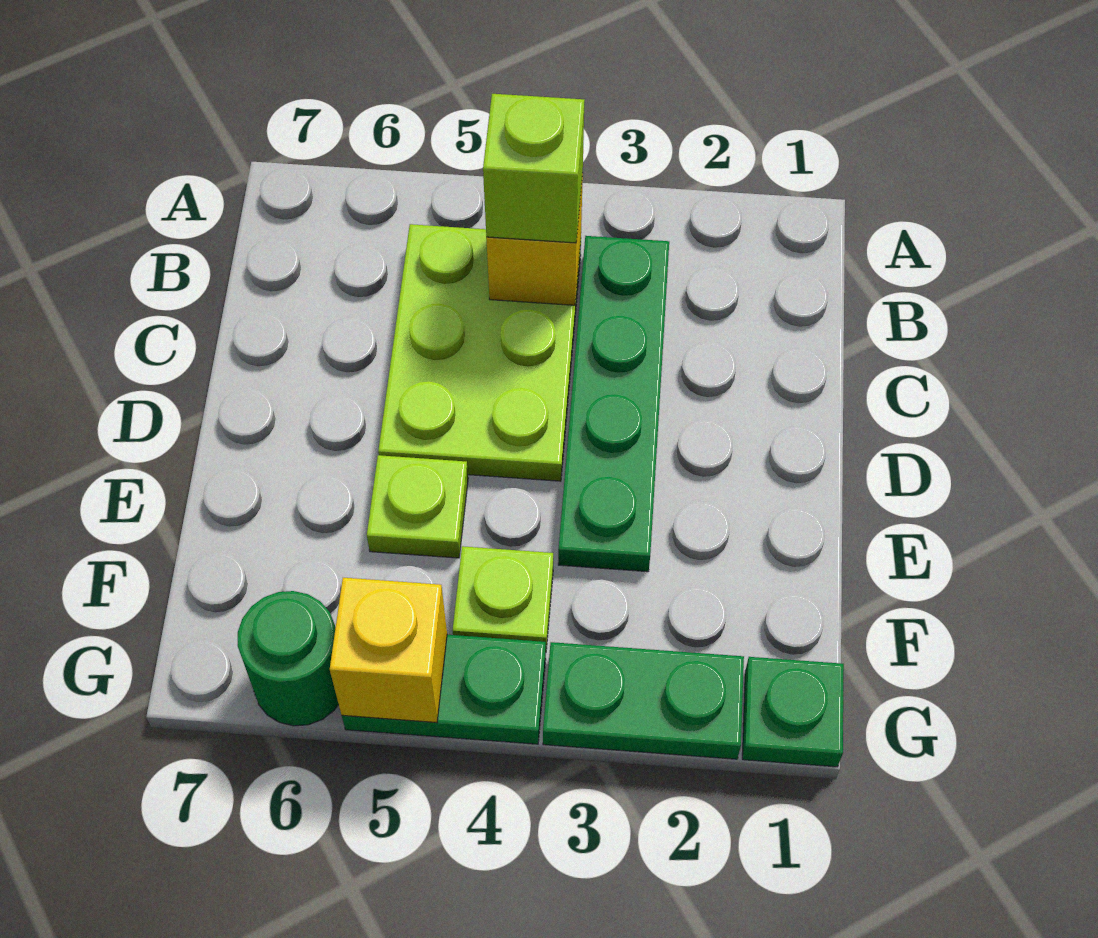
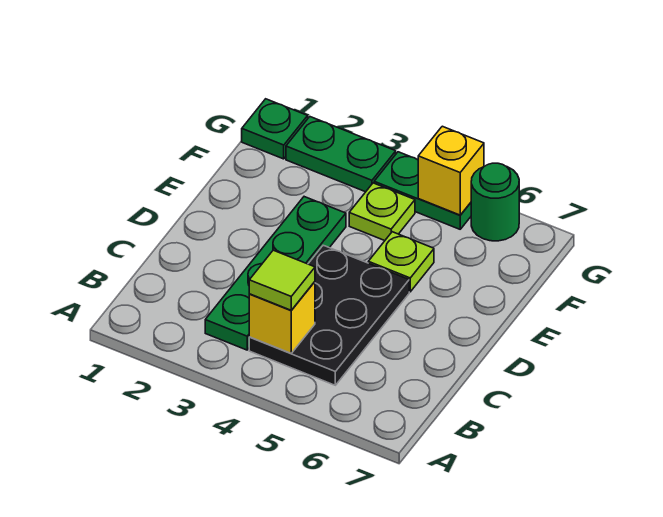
lime plate B4:D5 level 1 -> black plate B4:D5 level 1
lime brick B4 level 3 -> lime tile B4 level 3

